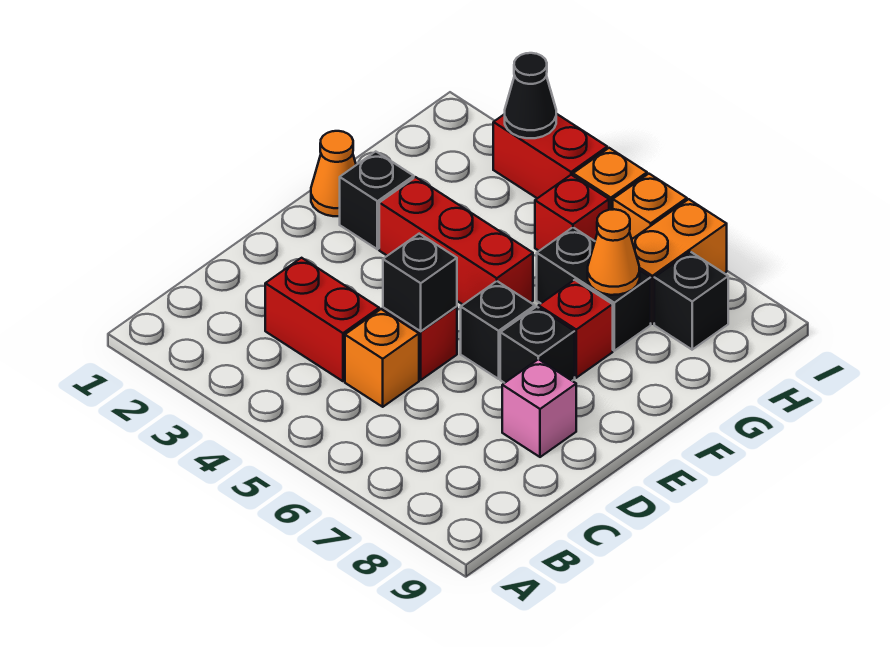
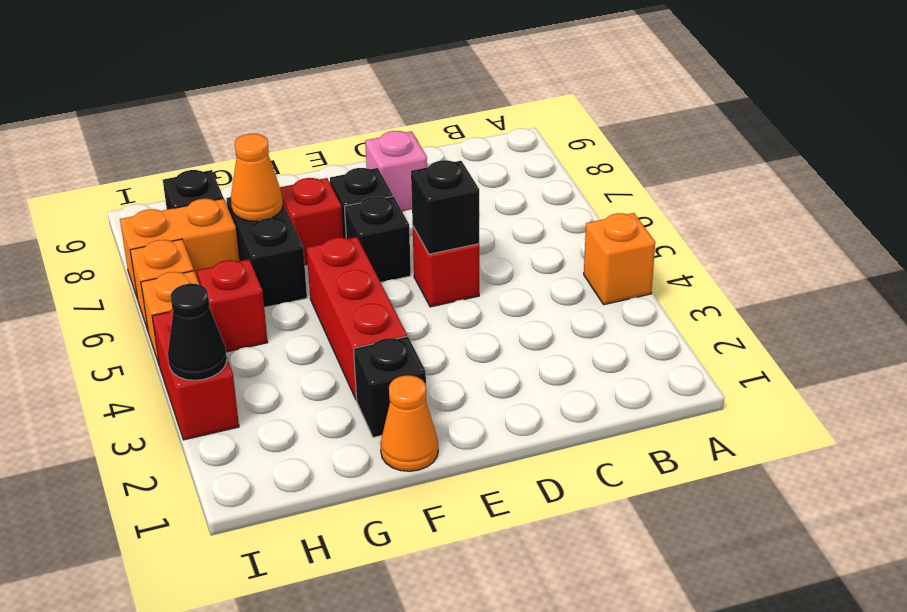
red brick C3:C4 level 1 -> none
orange brick C5 level 1 -> orange brick A4 level 1

